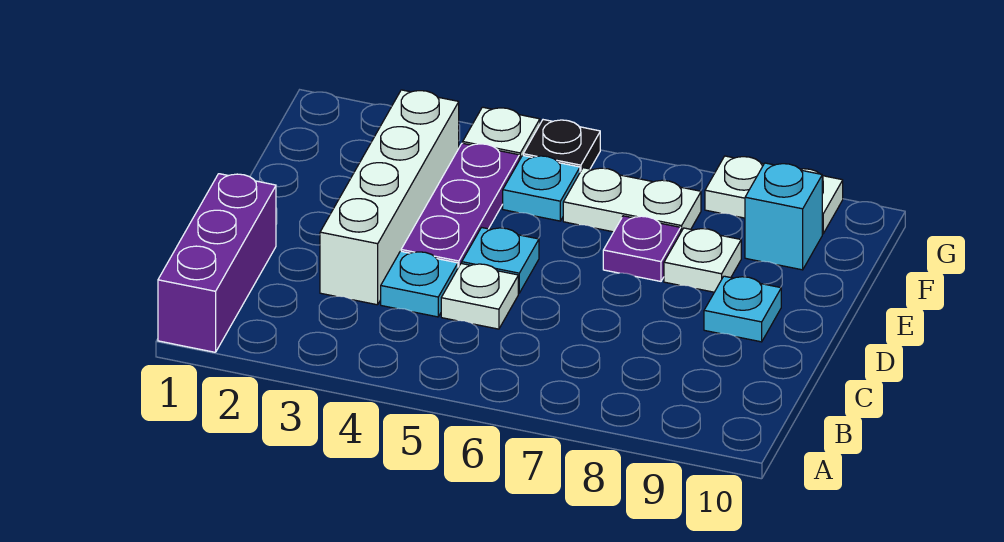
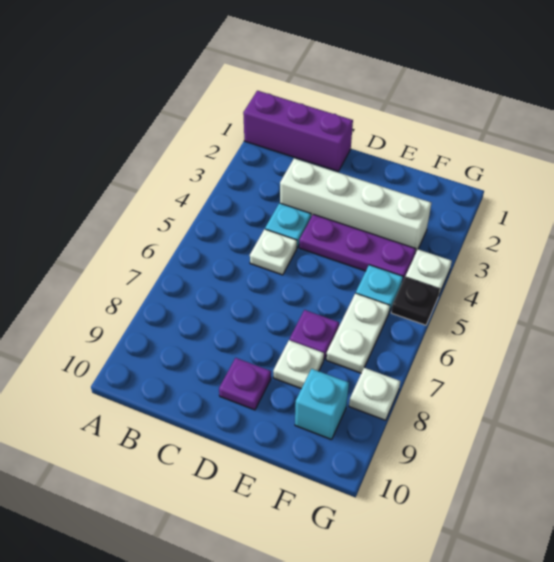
cyan plate D5 level 1 -> none
cyan plate D9 level 1 -> purple plate D9 level 1
white plate G8:G9 level 1 -> white plate G8 level 1

